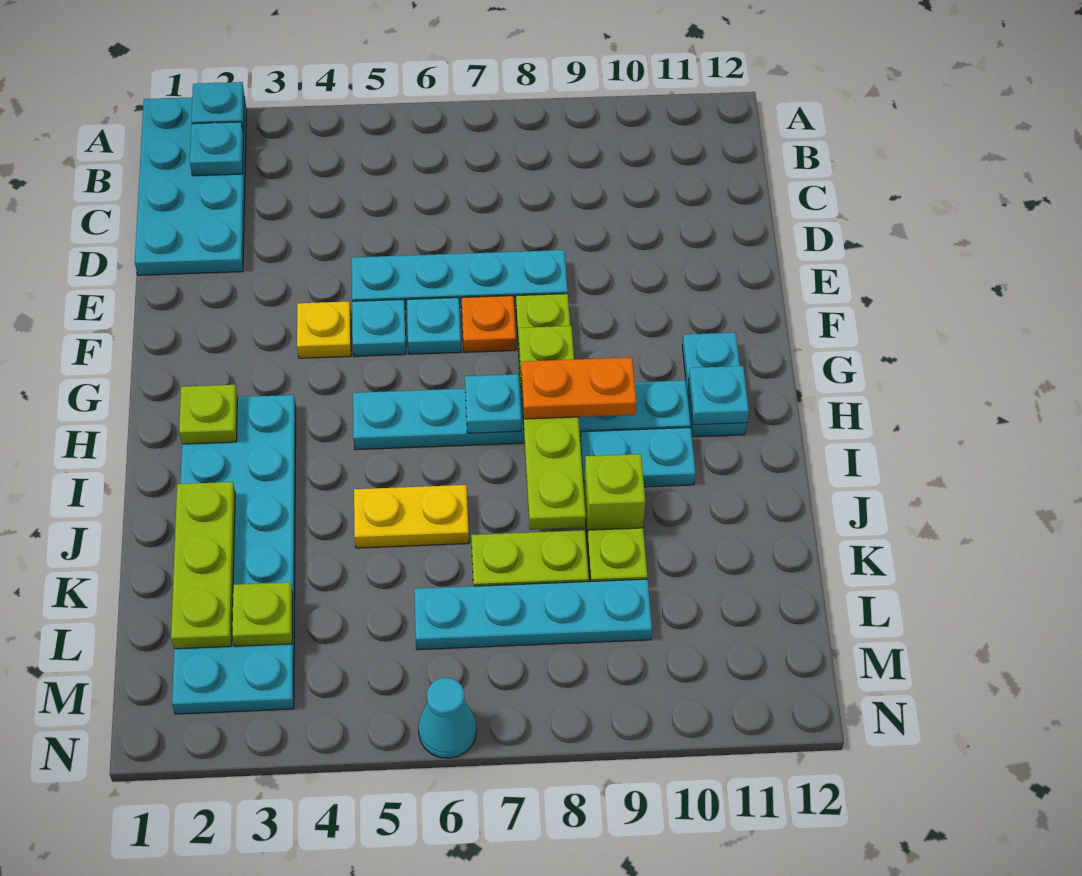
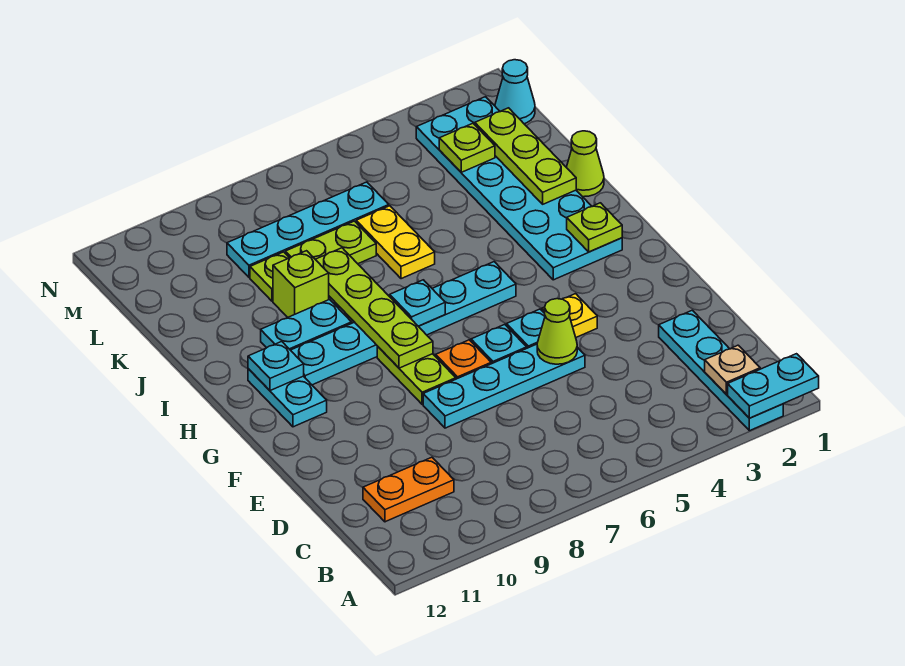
cyan plate A1:D2 level 1 -> cyan plate A2:D2 level 1
cyan plate A2 level 2 -> cyan plate A1:A2 level 2
cyan plate B2 level 2 -> tan plate B2 level 2
none -> lime cone E5 level 2
orange plate H8:H9 level 3 -> orange plate C10:C11 level 1
none -> lime cone J1 level 1
yellow plate J5:J6 level 1 -> yellow plate J6:K6 level 1
cyan cone N6 level 1 -> cyan cone M1 level 1

